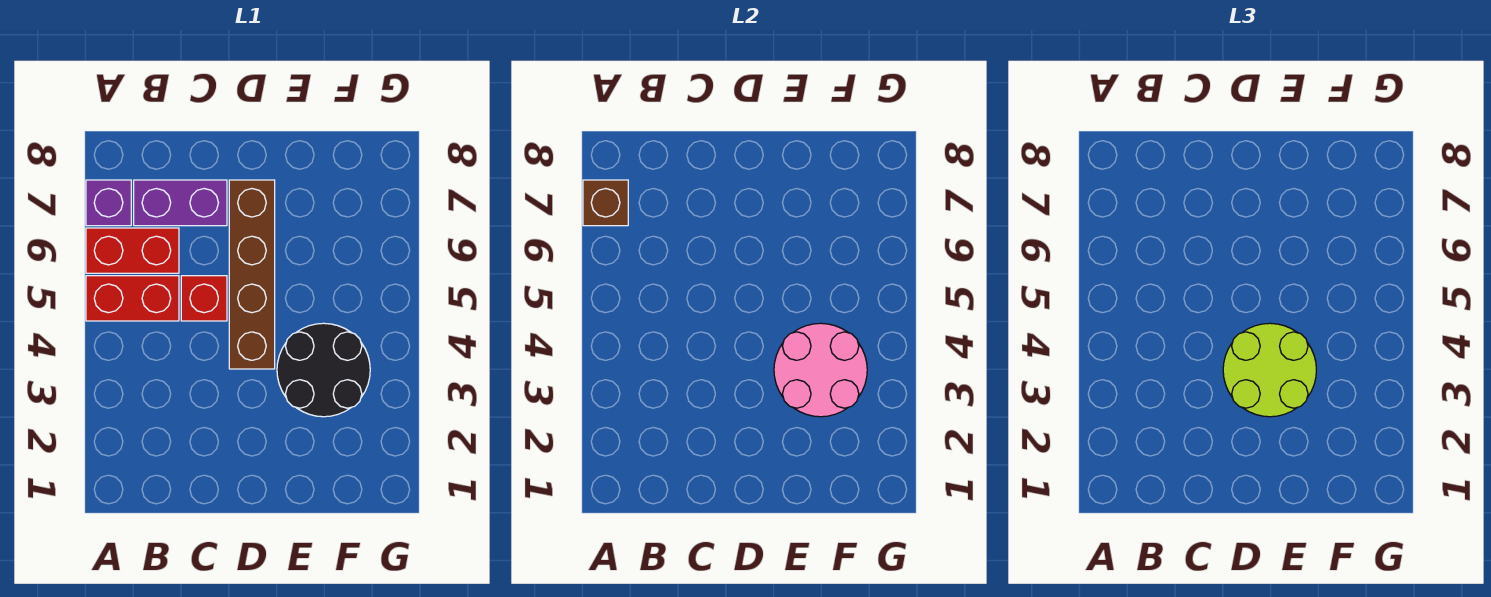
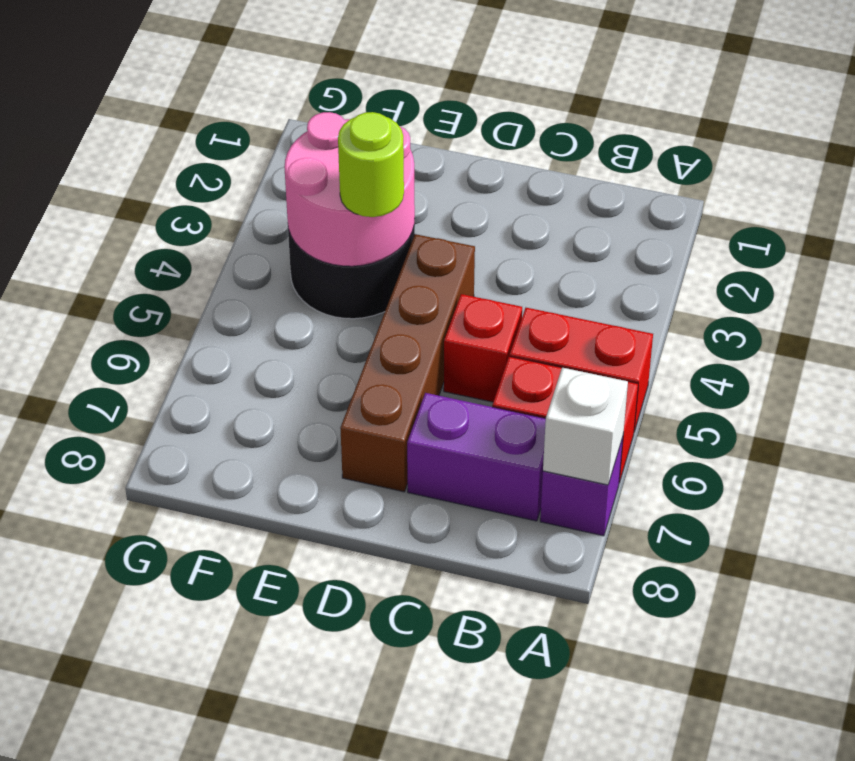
brown brick A7 level 2 -> white brick A7 level 2
lime round brick D3:E4 level 3 -> lime round brick E4 level 3

